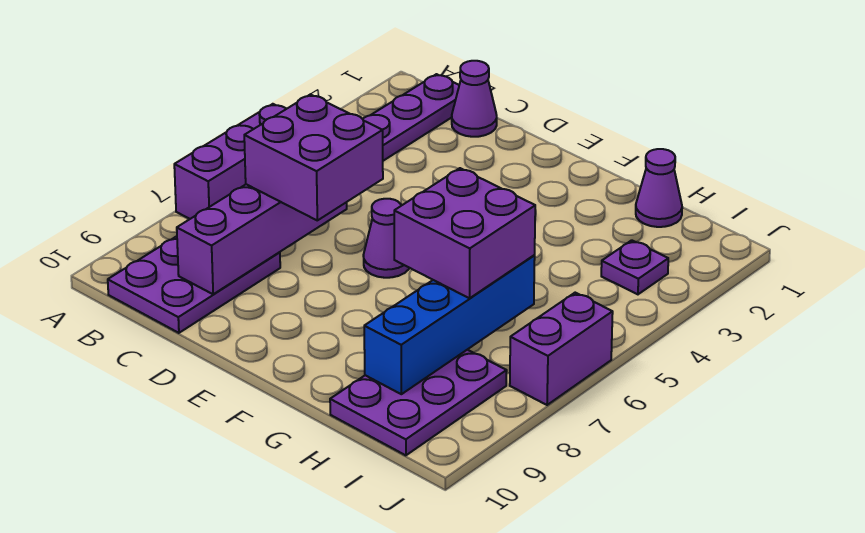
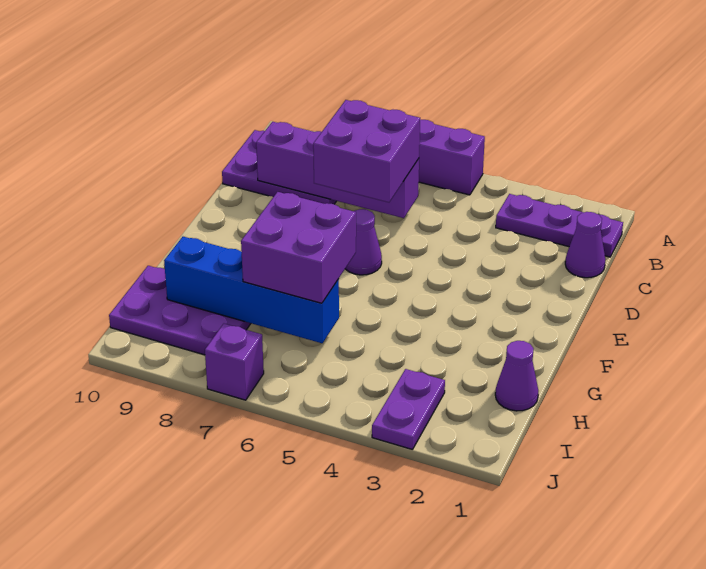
purple plate I3 level 1 -> purple plate I3:J3 level 1
purple brick J6:J7 level 1 -> purple brick J7 level 1

